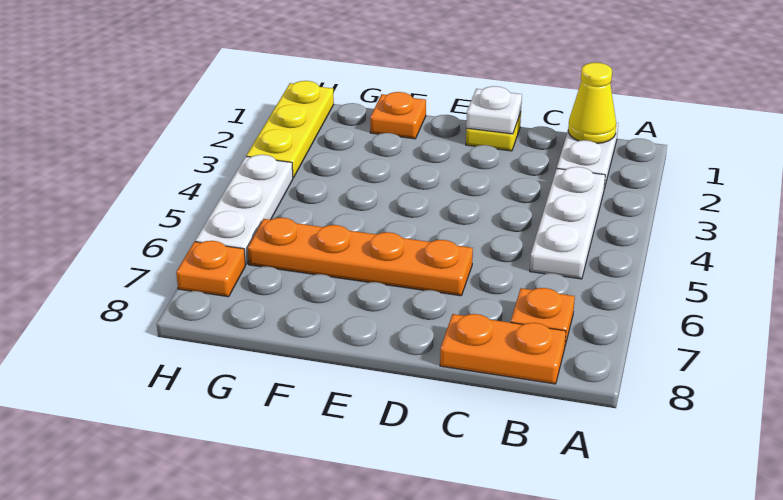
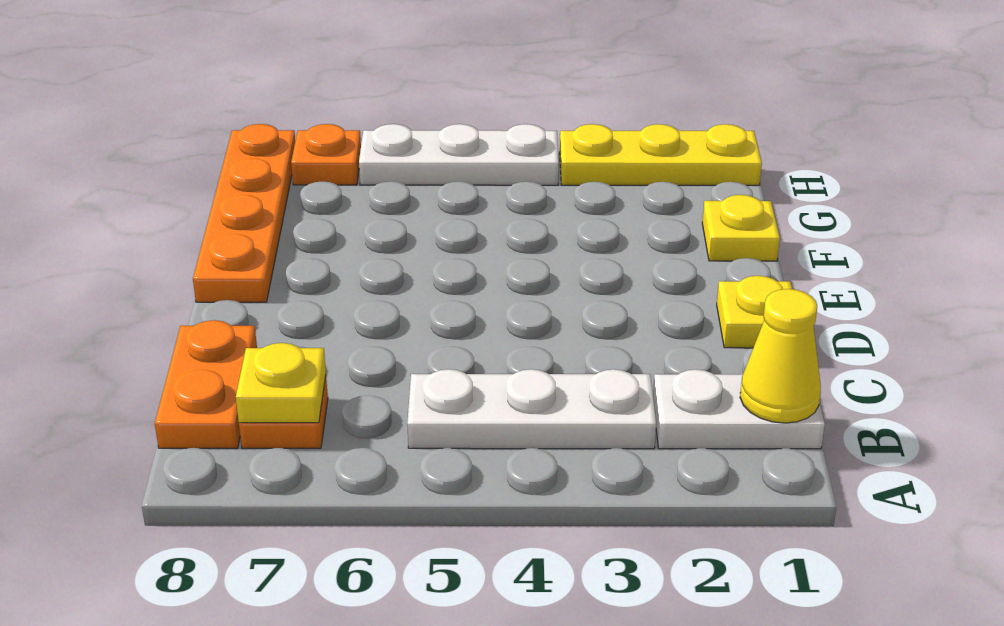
none -> yellow plate B7 level 2
white plate D1 level 2 -> none
orange plate D6:G6 level 1 -> orange plate E8:H8 level 1
orange plate F1 level 1 -> yellow plate F1 level 1

